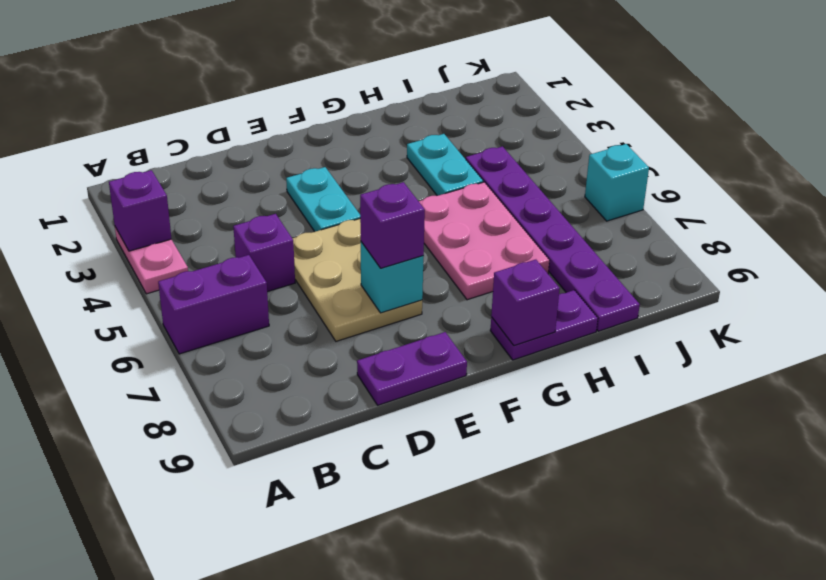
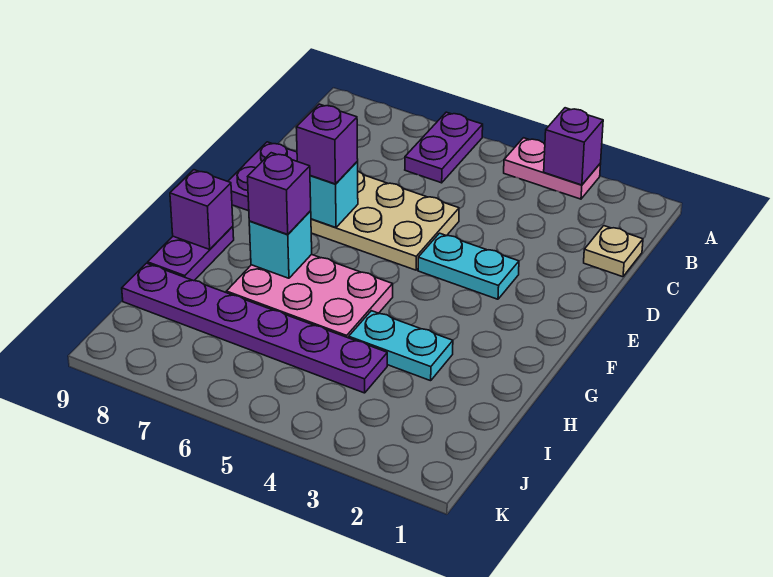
purple brick A6:B6 level 1 -> purple plate A6:B6 level 1
none -> tan plate C1 level 1
purple brick C5 level 1 -> purple brick G7 level 3
cyan brick K6 level 1 -> cyan brick G7 level 2

